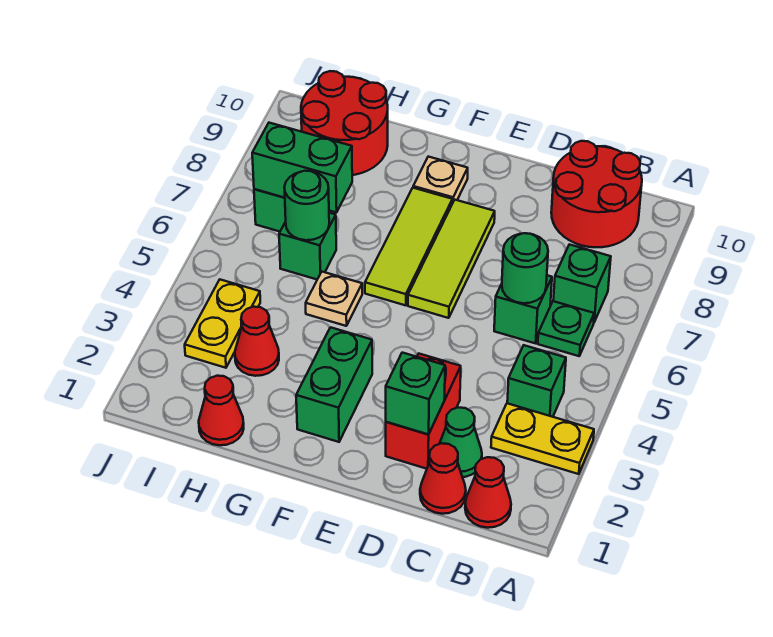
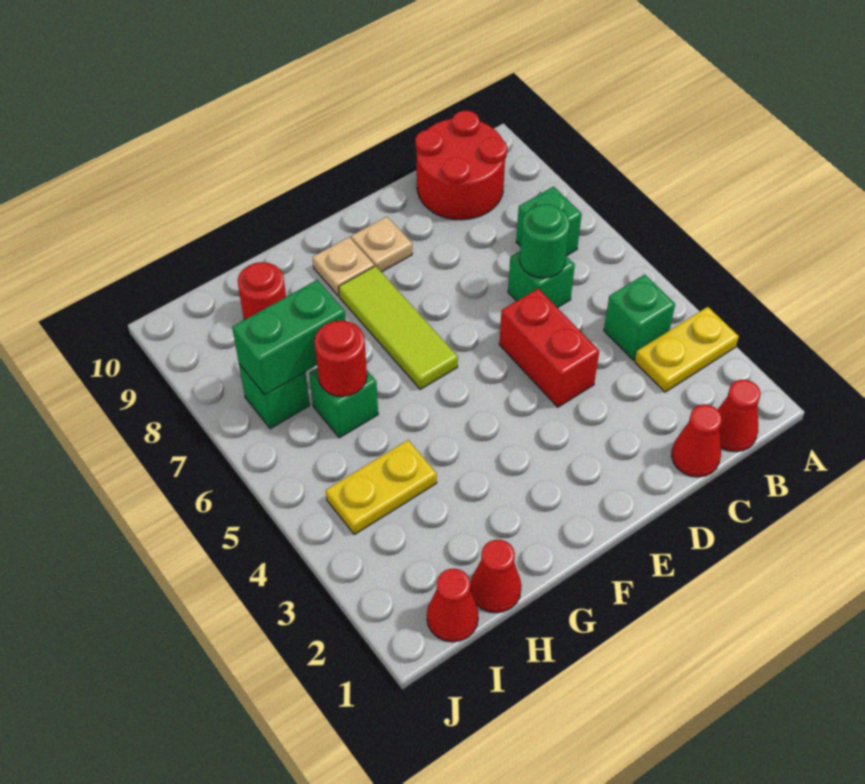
green plate B6 level 1 -> none
green cone C2 level 1 -> none
red brick D2:D3 level 1 -> red brick D4:D5 level 1
green brick D2 level 2 -> none
lime tile E6:E8 level 1 -> none
green brick F2:F3 level 1 -> none
tan plate G5 level 1 -> tan plate E9 level 1
red cone H3 level 1 -> red cone I1 level 1
green round brick H6 level 2 -> red round brick H6 level 2
red round brick H9:I10 level 1 -> red round brick H9 level 1
yellow plate I3:I4 level 1 -> yellow plate H4:I4 level 1

